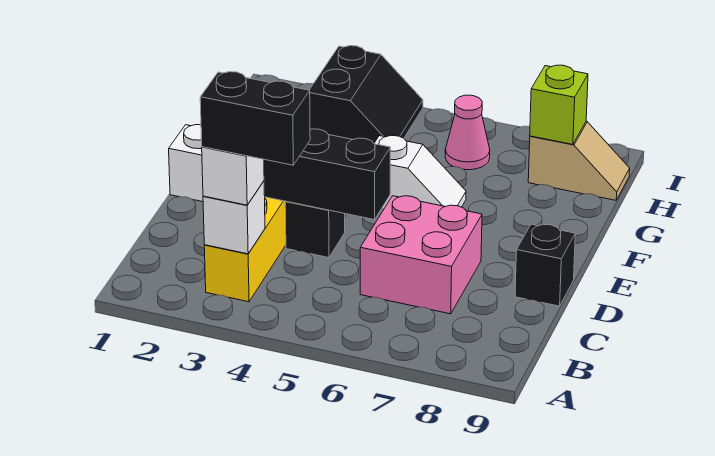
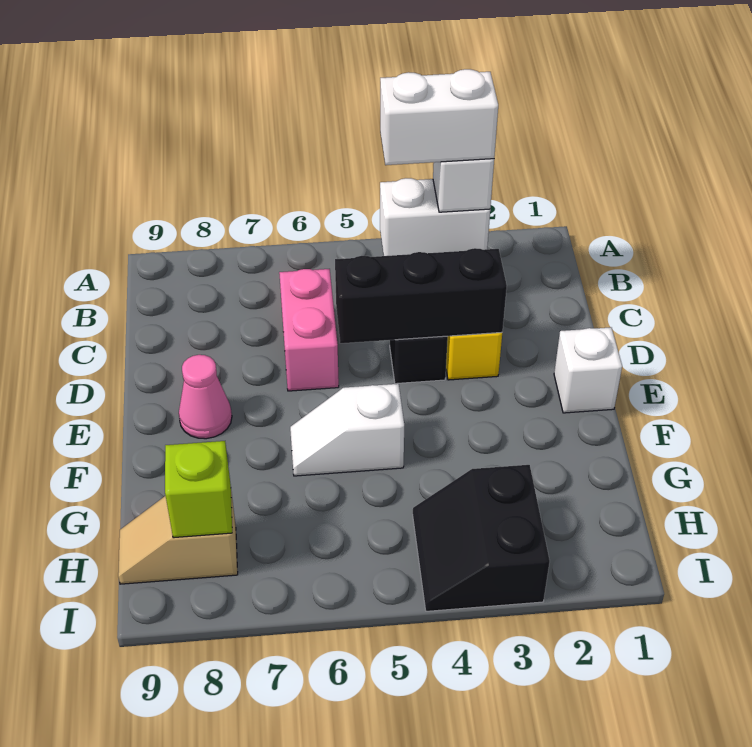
white brick B3 level 2 -> white brick B3:B4 level 2
black brick B3:B4 level 4 -> white brick B3:B4 level 4
pink brick C6:D7 level 1 -> pink brick C6:D6 level 1
black brick D9 level 1 -> none
pink cone H6 level 1 -> pink cone E8 level 1

